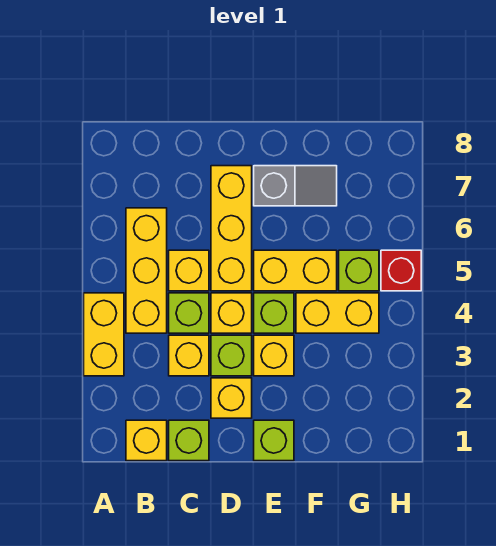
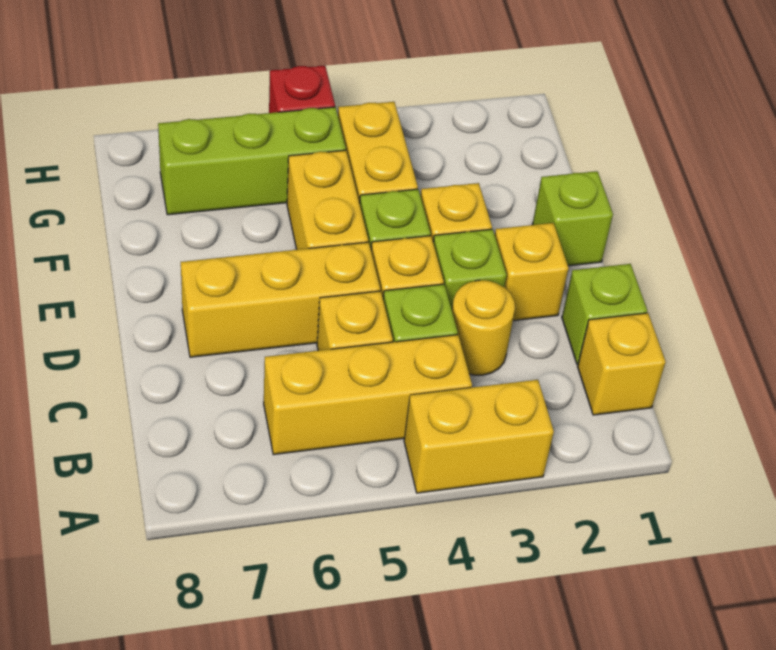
yellow brick C3 level 1 -> yellow round brick C3 level 1
grey slope E7:F7 level 1 top E -> none
lime brick G5 level 1 -> lime brick G5:G7 level 1

